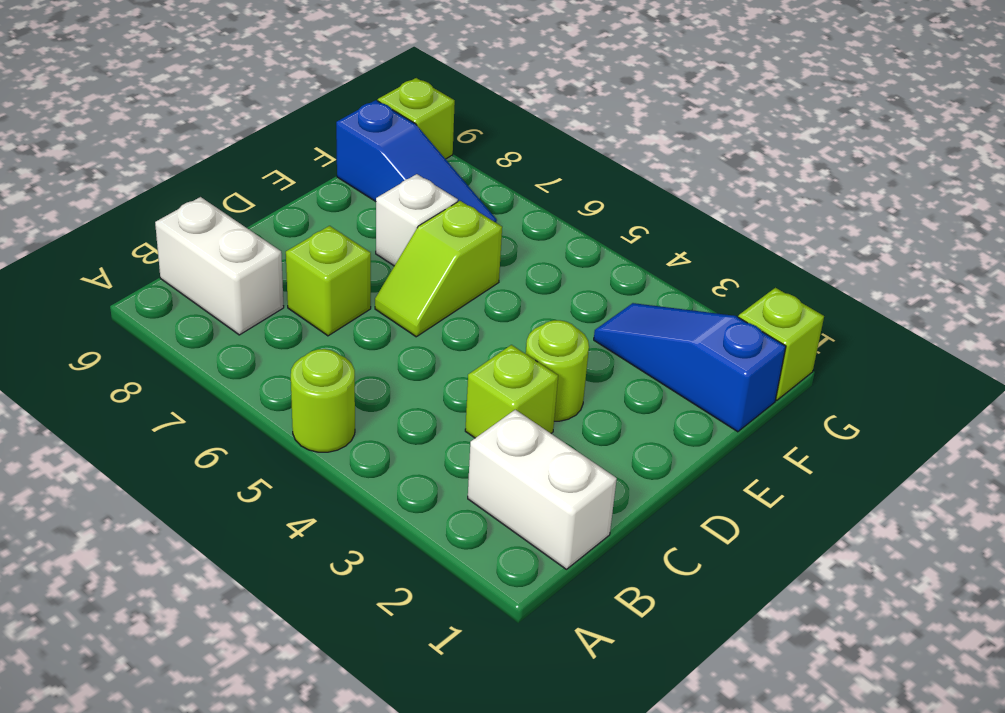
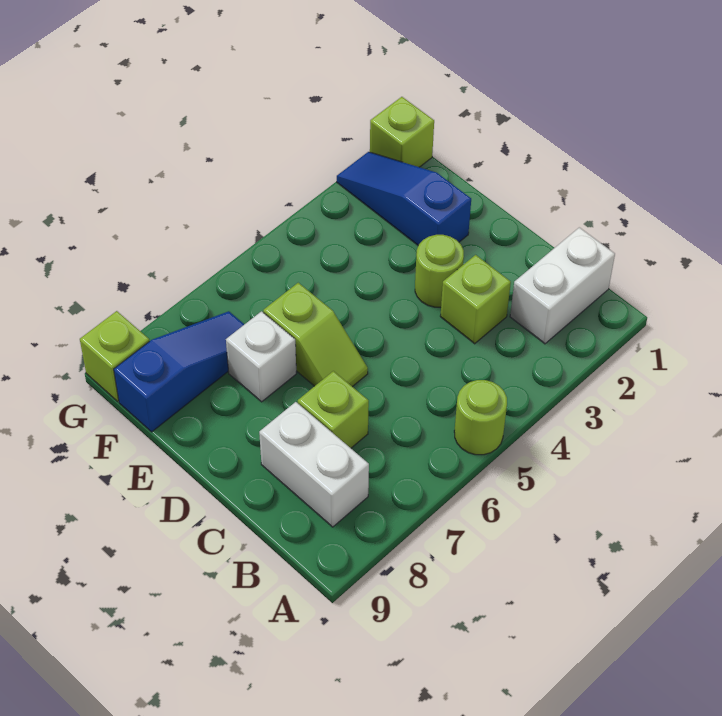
white brick B8:B9 level 1 -> white brick B8:C8 level 1
blue slope F1:F3 level 1 top 1 -> blue slope E2:G2 level 1 top E

